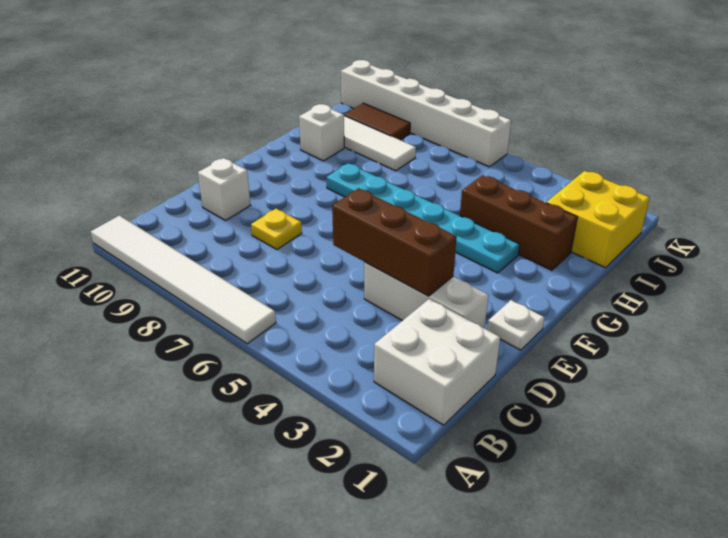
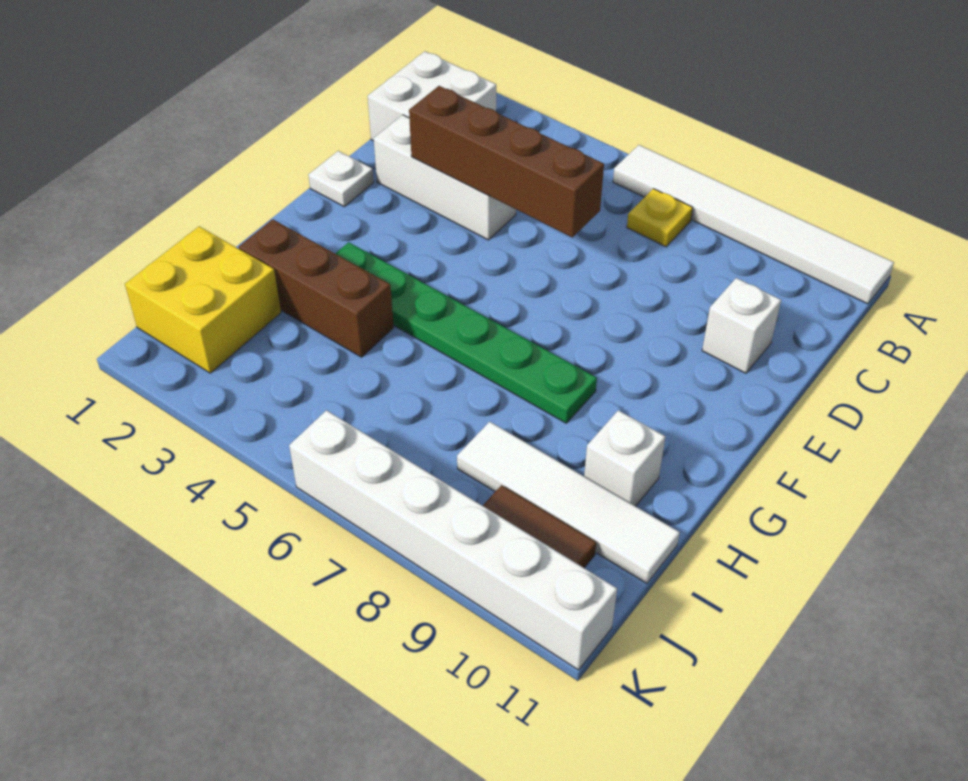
brown brick D3:D5 level 2 -> brown brick D3:D6 level 2
yellow plate D8 level 1 -> yellow plate B7 level 1
cyan plate G3:G8 level 1 -> green plate G3:G8 level 1

